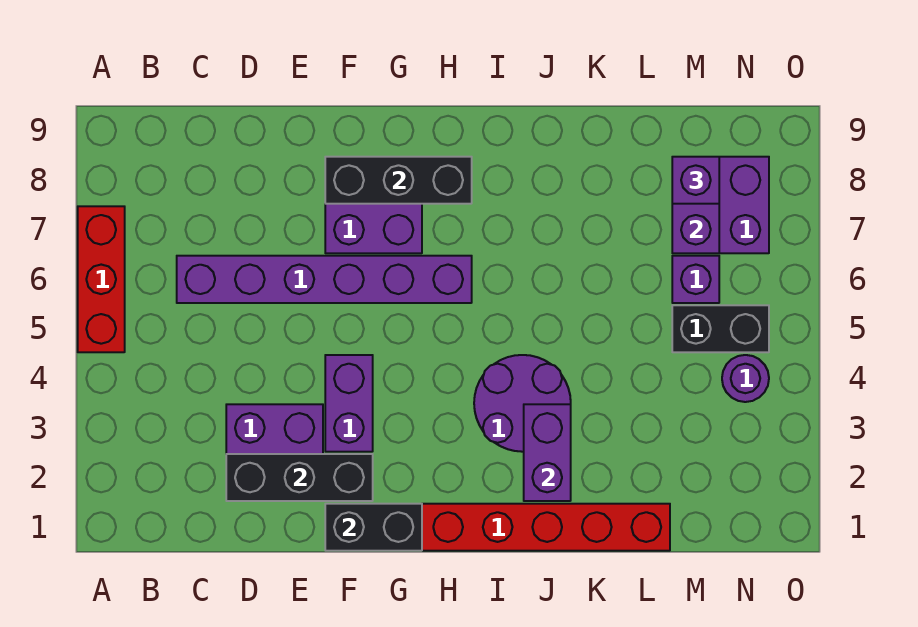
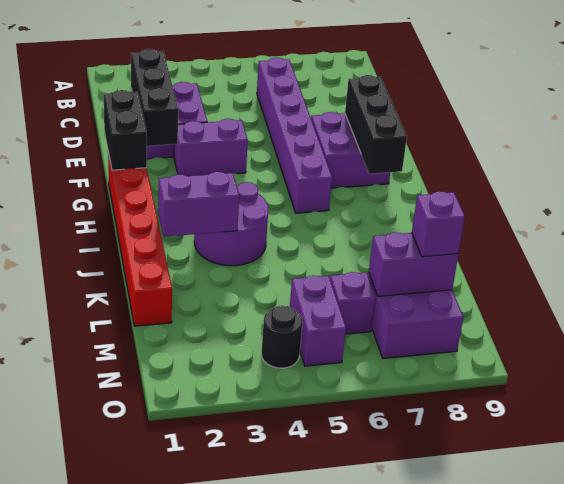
red brick A5:A7 level 1 -> none
black brick M5:N5 level 1 -> purple brick M5:N5 level 1
purple round brick N4 level 1 -> black round brick N4 level 1

